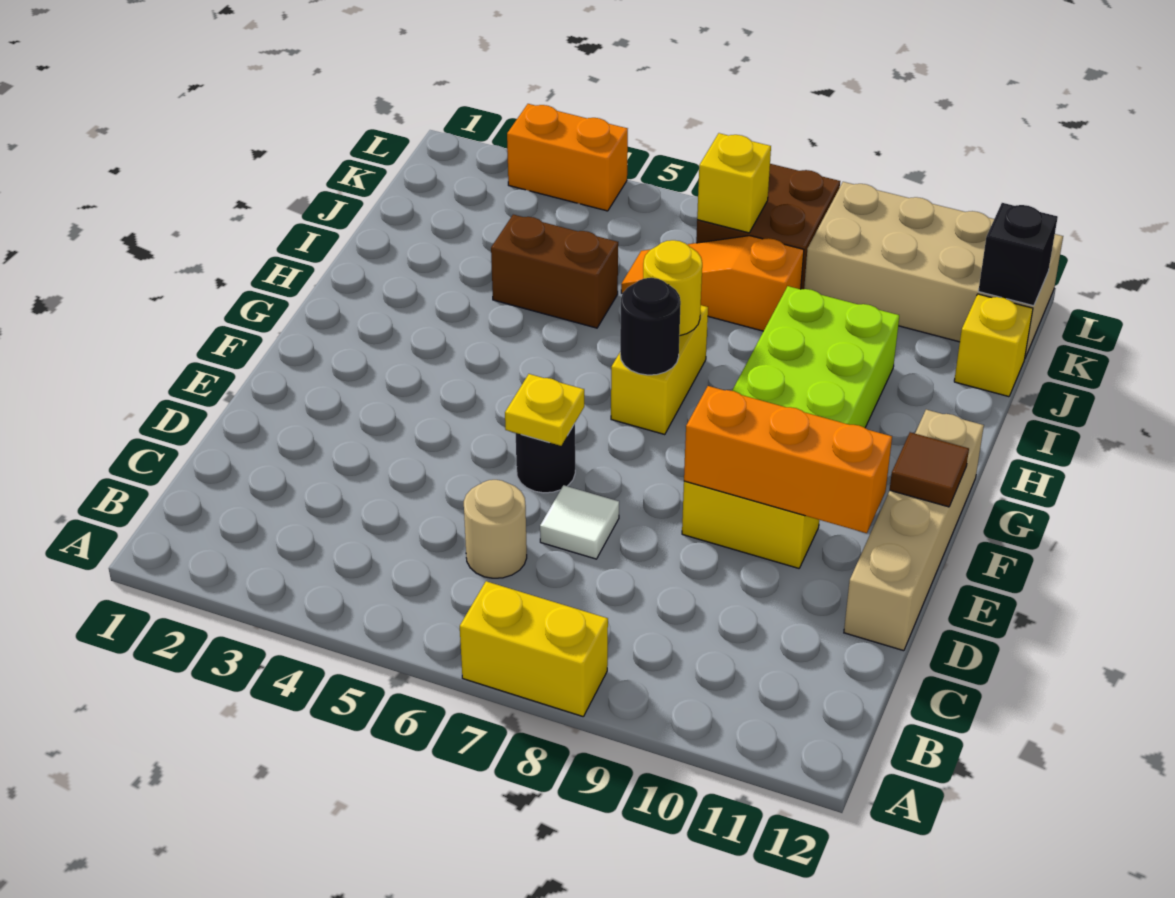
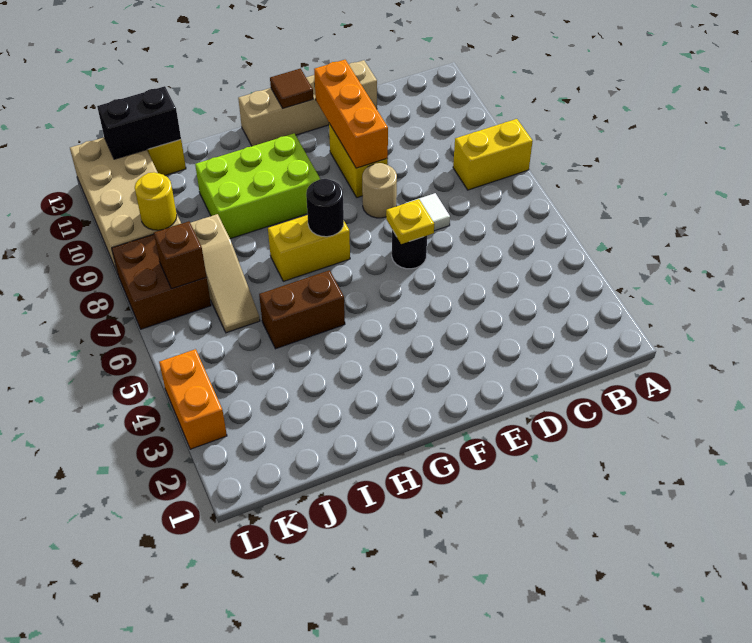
yellow brick A7:A8 level 1 -> yellow brick A8:B8 level 1
tan round brick C6 level 1 -> tan round brick E8 level 1
yellow round brick H7 level 2 -> yellow round brick K9 level 2
brown brick I4:I5 level 1 -> brown brick H5:I5 level 1
orange slope J6:J8 level 1 top 8 -> tan slope J6:J8 level 1 top 8
yellow brick K7 level 2 -> brown brick K7 level 2
black brick K12 level 2 -> black brick J12:K12 level 2

